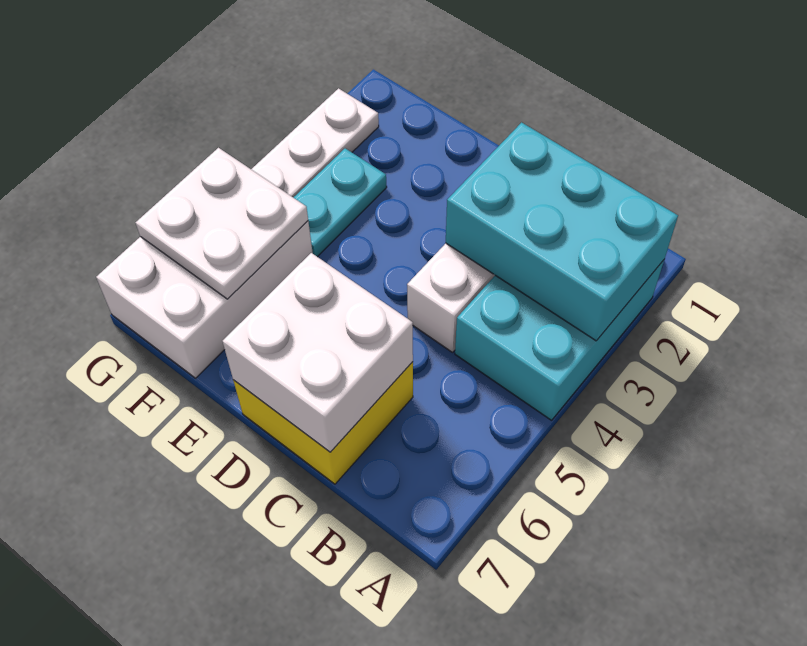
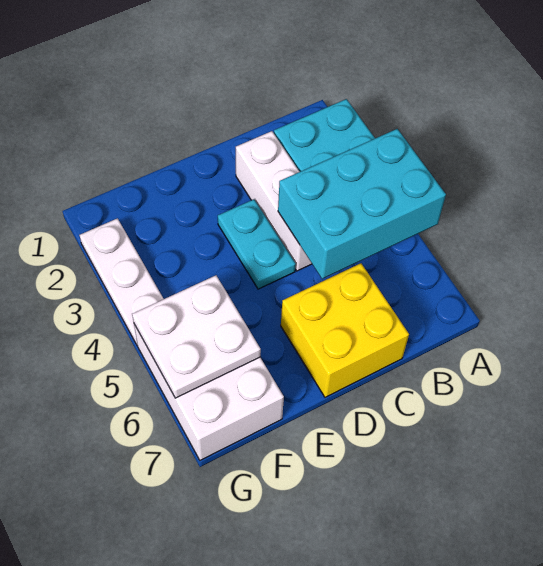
cyan brick A2:C3 level 2 -> cyan brick A4:C5 level 2
white brick C6:D7 level 2 -> none
cyan plate F3:F4 level 1 -> cyan plate D3:D4 level 1

